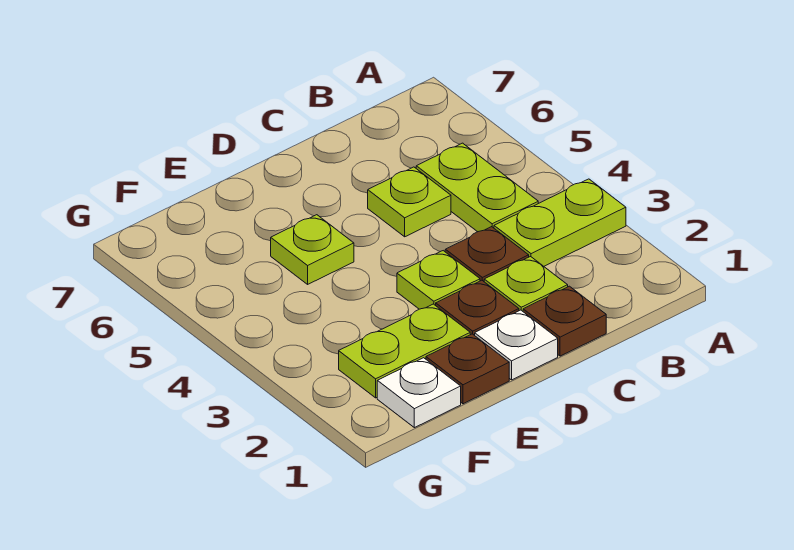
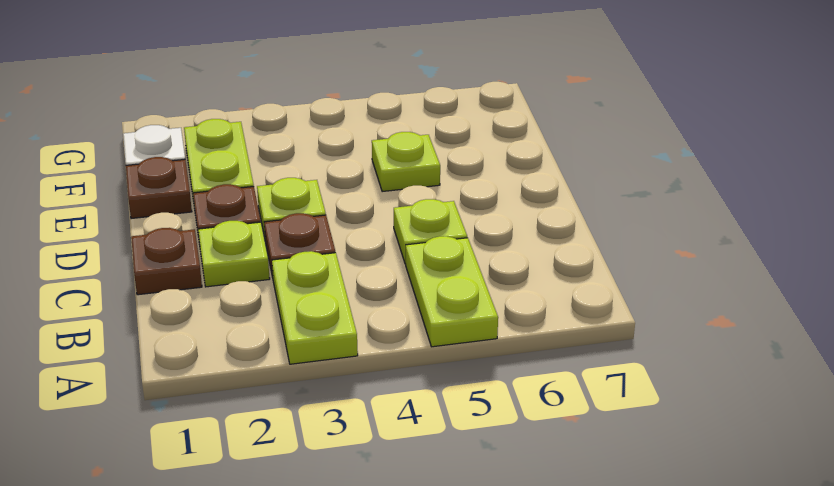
lime plate B4:B5 level 1 -> lime plate A5:B5 level 1
white plate D1 level 1 -> none

